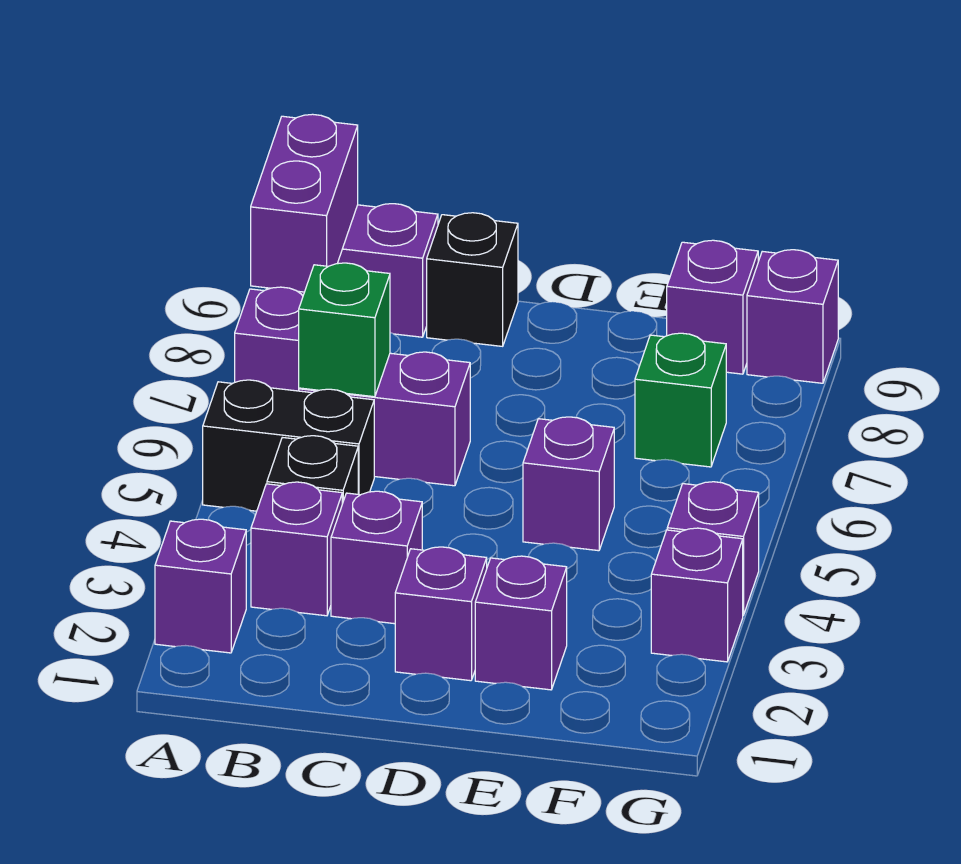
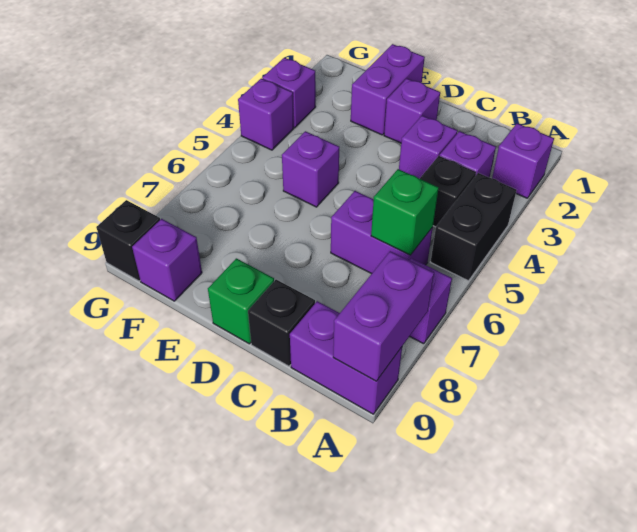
black brick A5:B5 level 1 -> black brick A4:A5 level 1
purple brick E2 level 1 -> purple brick E1:E2 level 1
green brick F7 level 1 -> green brick D9 level 1
purple brick G9 level 1 -> black brick G9 level 1

